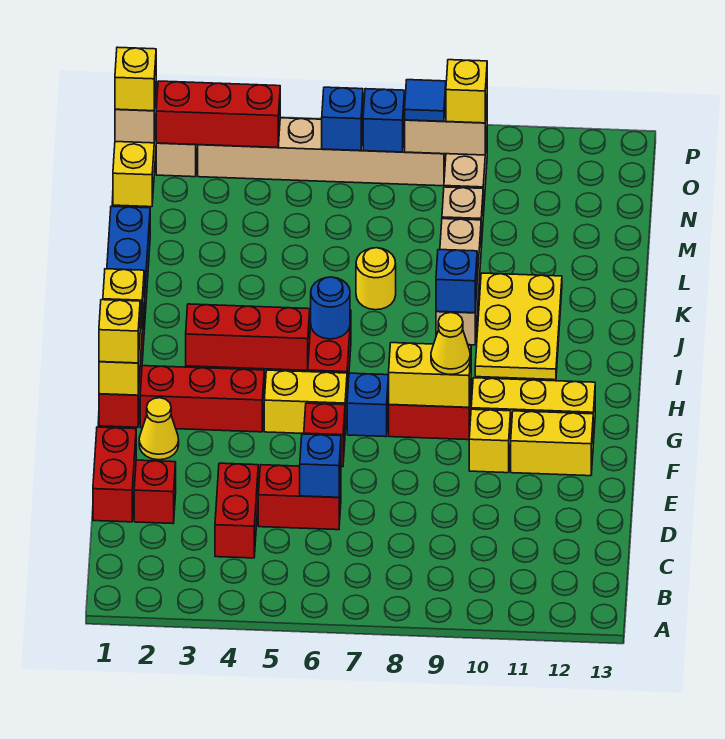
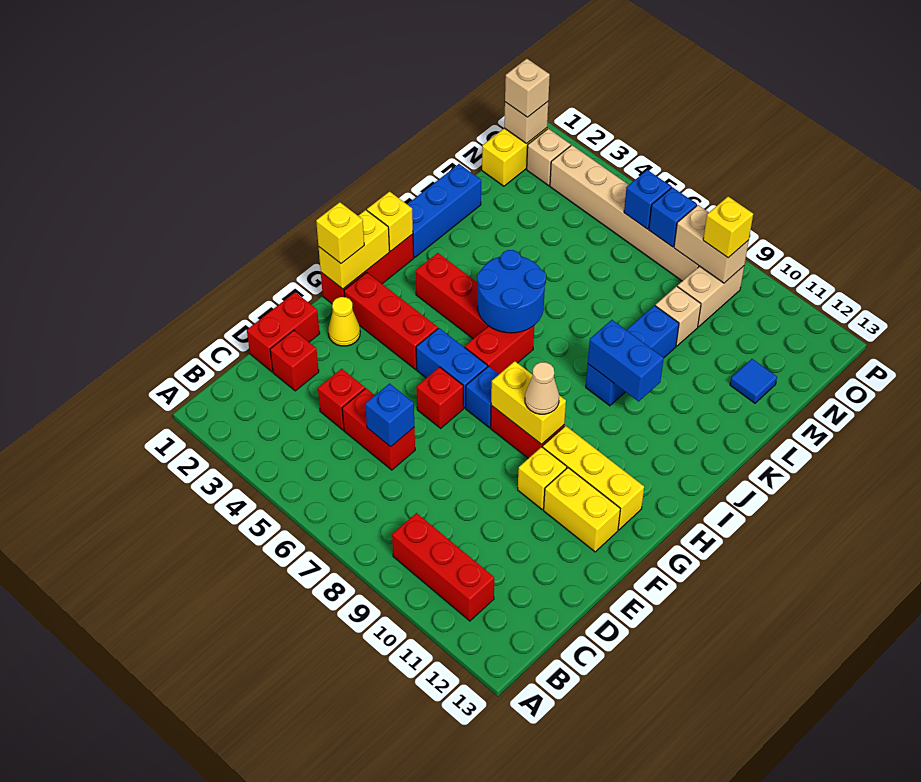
red brick C4:D4 level 1 -> red brick D4 level 1
yellow brick G5:G6 level 1 -> blue brick G5:G6 level 1
yellow cone G9 level 3 -> tan cone G9 level 3
blue round brick I6 level 2 -> blue round brick I5:J6 level 2
yellow plate I10:K11 level 1 -> none
tan brick J9:L9 level 1 -> blue brick J9:L9 level 1
blue brick J9 level 2 -> blue brick J9:J10 level 2
yellow round brick K7 level 1 -> none
yellow brick O1 level 3 -> tan brick O1 level 3
red brick O2:O4 level 2 -> red brick B9:B11 level 1
blue tile O8 level 3 -> blue tile M12 level 1

